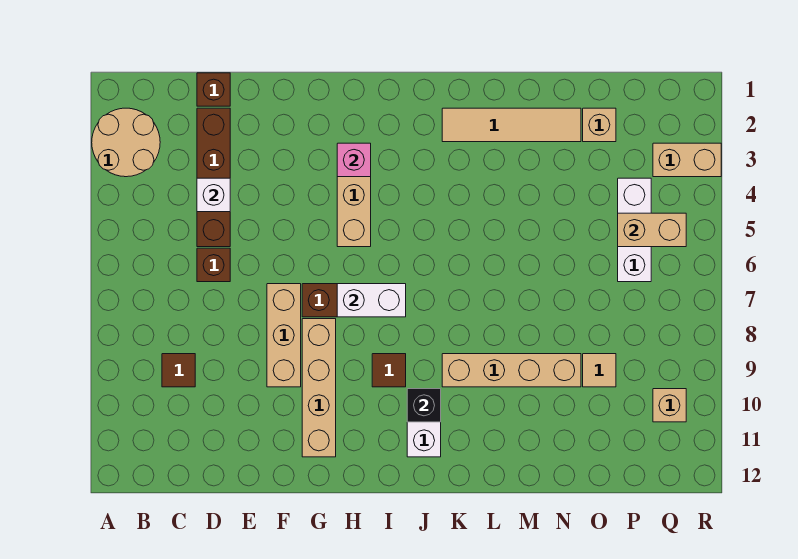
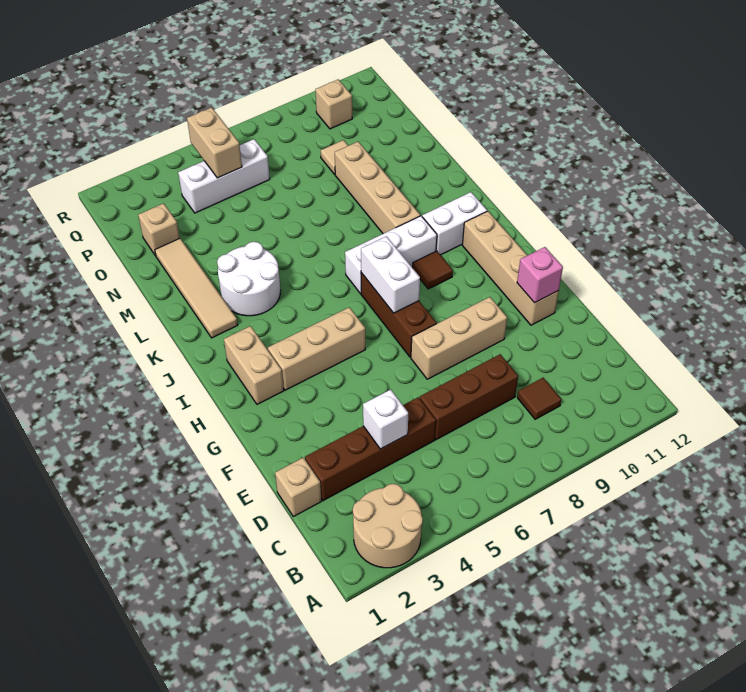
brown brick D1 level 1 -> tan brick D1 level 1
brown brick D6 level 1 -> brown brick D6:D8 level 1
tan brick G8:G11 level 1 -> tan brick F11:I11 level 1
pink brick H3 level 2 -> pink brick F11 level 2
none -> white brick J7:J9 level 1
black brick J10 level 2 -> none
none -> white round brick K3:L4 level 1
tan brick Q3:R3 level 1 -> tan brick H2:I2 level 1

